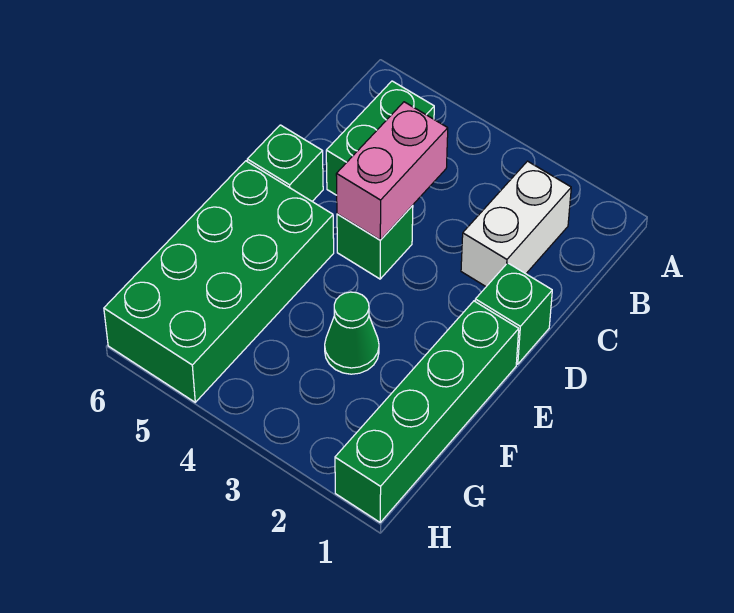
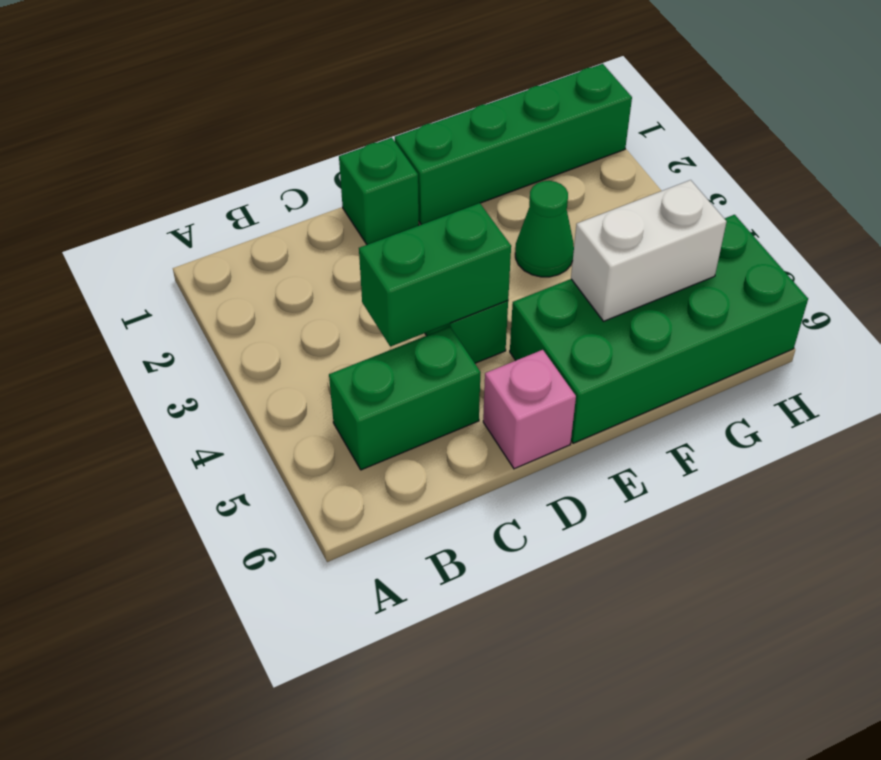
white brick B2:C2 level 1 -> white brick F5:G5 level 2
pink brick C4:D4 level 2 -> green brick C4:D4 level 2
green brick D6 level 1 -> pink brick D6 level 1

